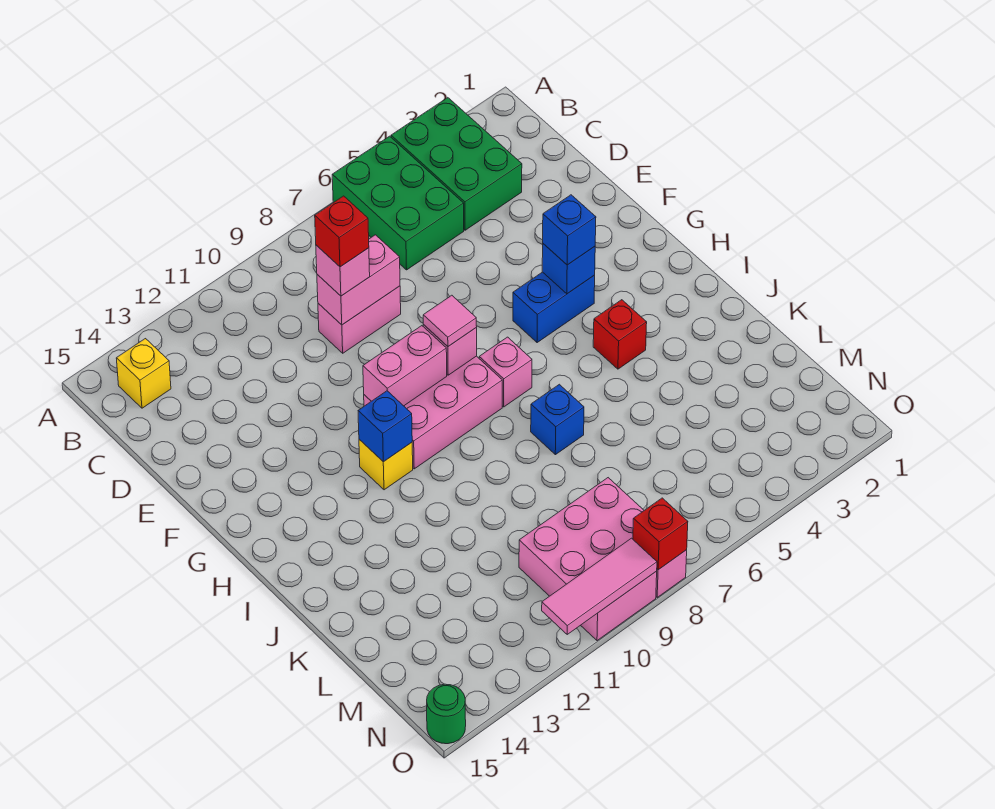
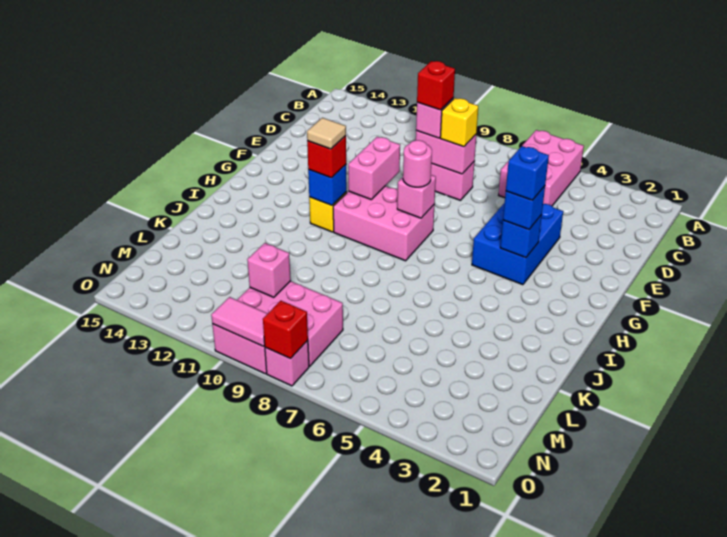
green brick A3:C4 level 1 -> none
green brick A5:C6 level 1 -> pink brick A5:C6 level 1
yellow brick B14 level 1 -> yellow brick D8 level 3
blue brick G4:G5 level 1 -> blue brick E4:G5 level 1
pink tile G8 level 3 -> pink round brick G8 level 3
pink brick G9:G10 level 2 -> pink brick F10:G10 level 2
pink brick H7 level 1 -> pink brick M10 level 2
none -> tan tile H11 level 4
red brick I4 level 1 -> red brick H11 level 3
blue brick J7 level 1 -> blue brick G4 level 4
pink tile O9:O11 level 2 -> pink tile O9:O10 level 2
green round brick O15 level 1 -> none

